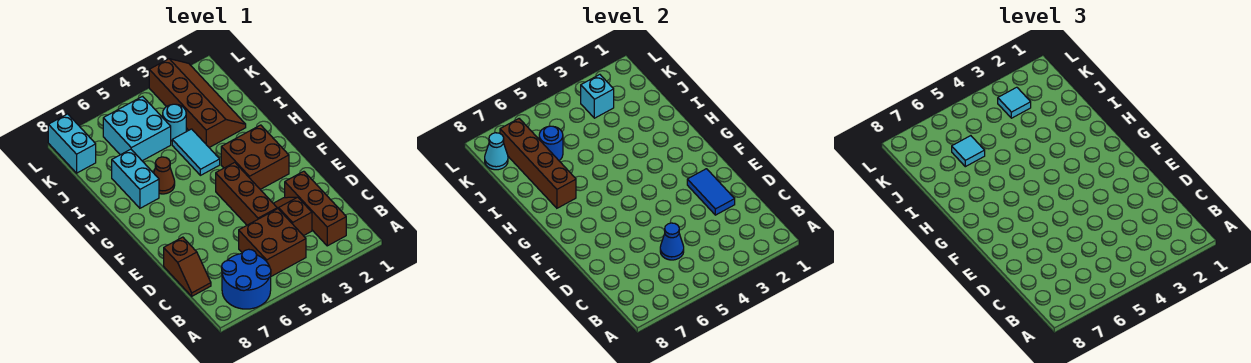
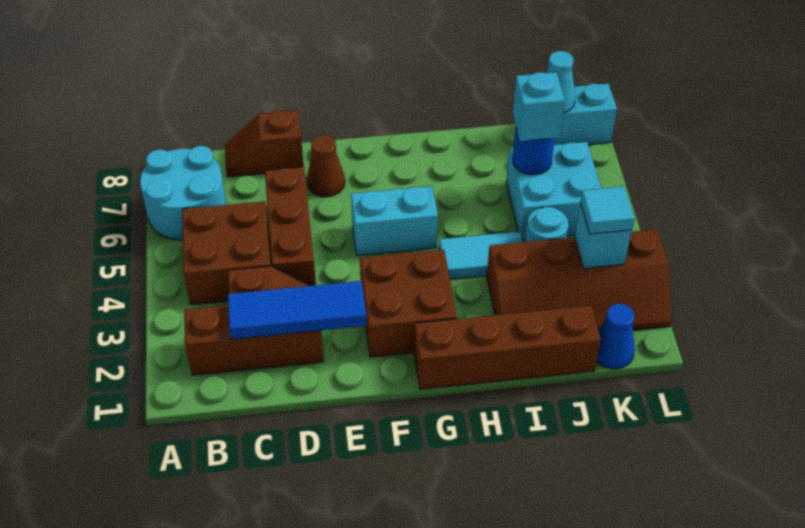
blue round brick A6:B7 level 1 -> cyan round brick A6:B7 level 1
blue cone C5 level 2 -> blue cone K1 level 1
blue tile D2:E2 level 2 -> blue tile C2:E2 level 2
brown brick D4:F4 level 1 -> brown brick D4:D6 level 1
brown cone H6 level 1 -> brown cone E7 level 1
cyan brick H7:I7 level 1 -> cyan brick F5:G5 level 1
brown brick H7:K7 level 2 -> brown brick G1:J1 level 1
cyan tile J6 level 3 -> cyan brick J6 level 3

